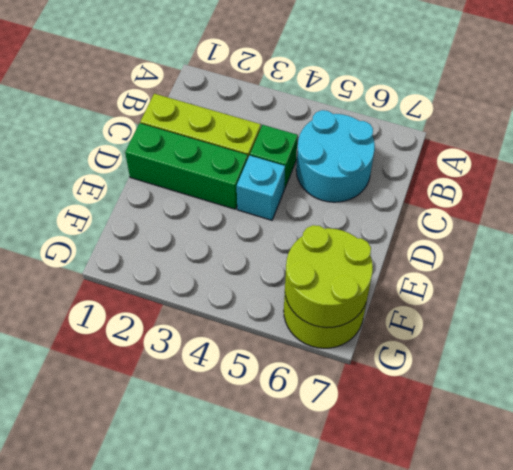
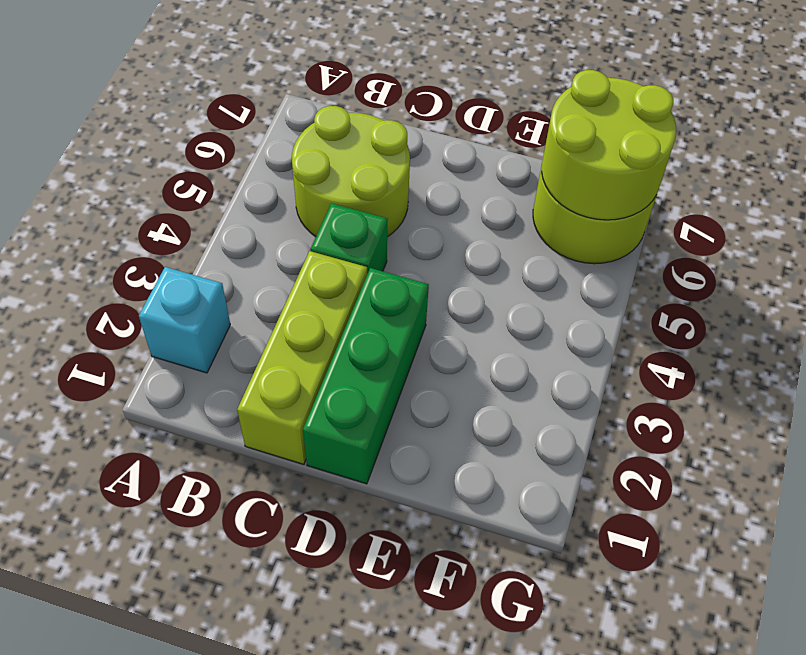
cyan round brick B5:C6 level 1 -> lime round brick B5:C6 level 1
cyan brick D4 level 1 -> cyan brick A2 level 1

